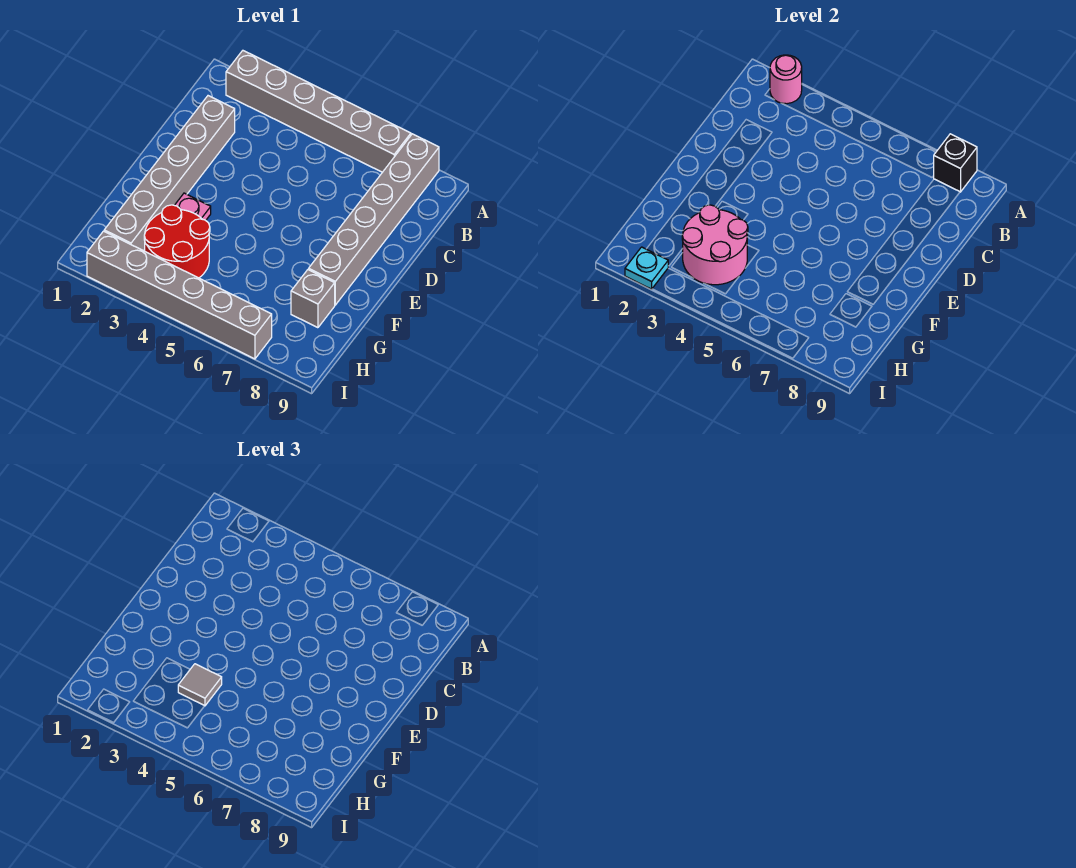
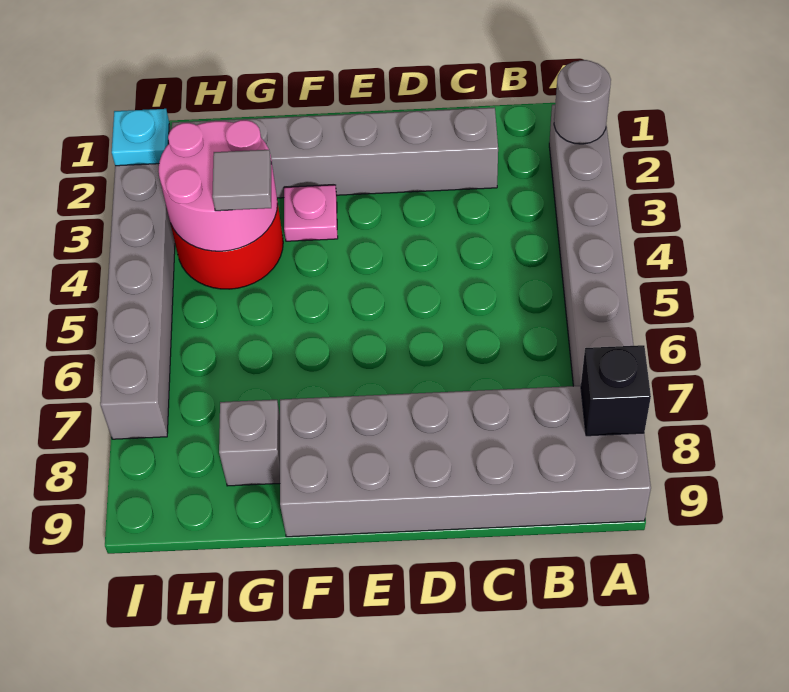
pink round brick A2 level 2 -> grey round brick A2 level 2
grey brick A8:F8 level 1 -> grey brick A8:F9 level 1

